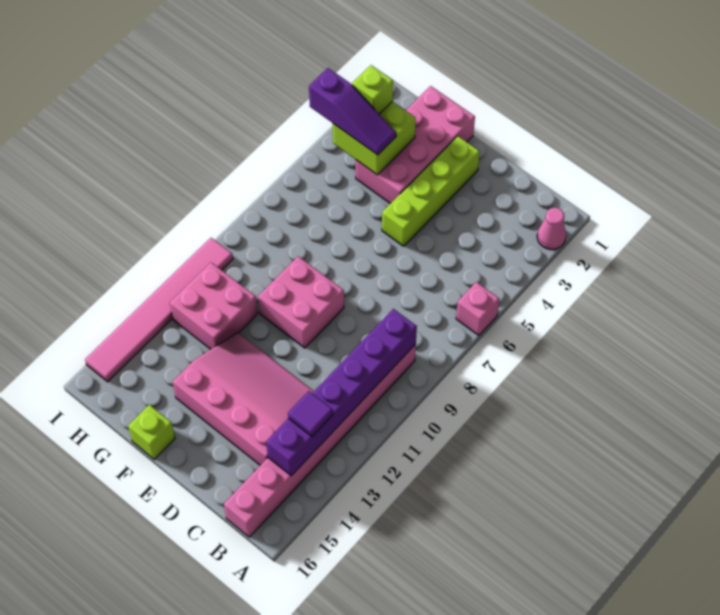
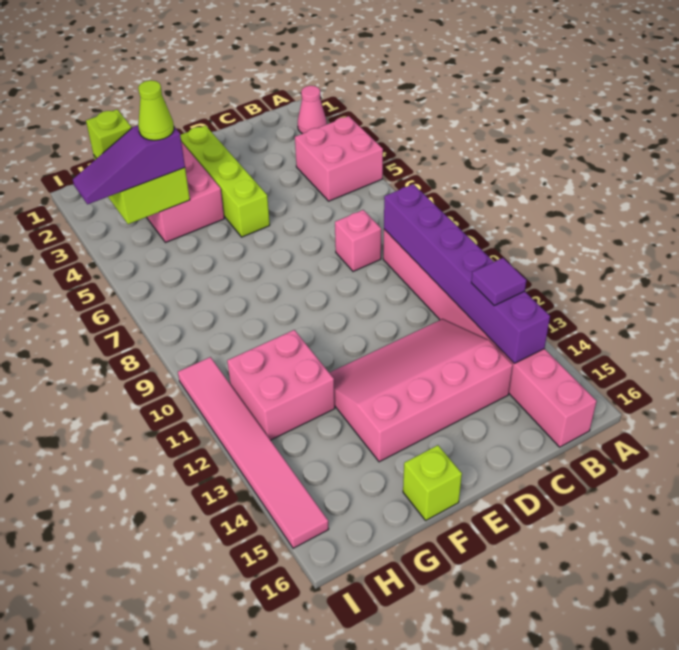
pink brick A6 level 1 -> pink brick C8 level 1
pink brick E9:F10 level 1 -> pink brick A4:B5 level 1
purple slope G4:I4 level 3 top I -> purple slope G4:I4 level 3 top G
none -> lime cone G4 level 4

